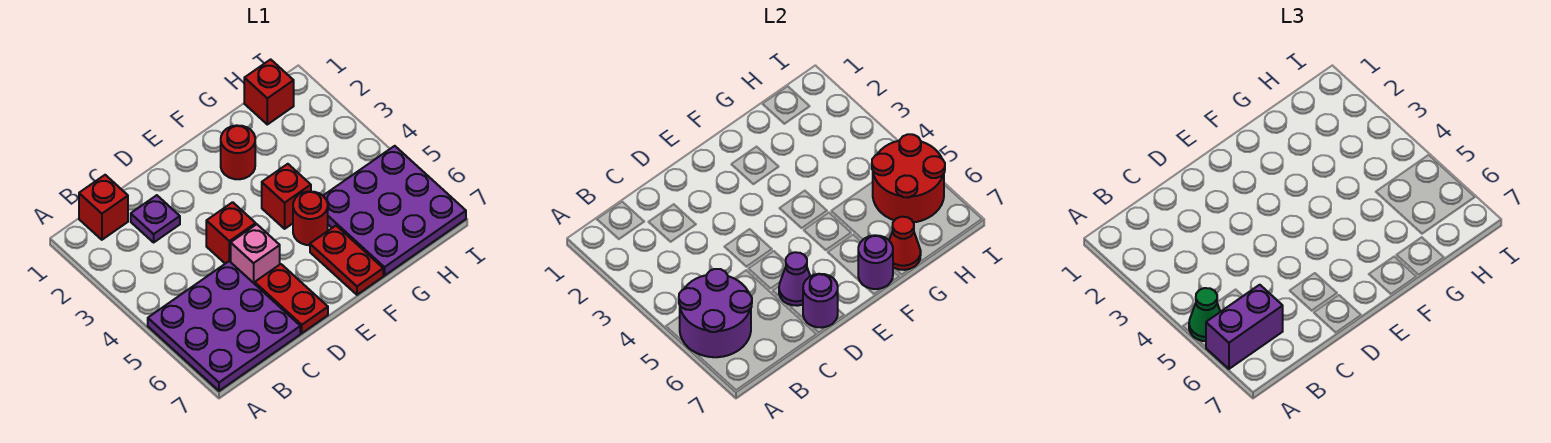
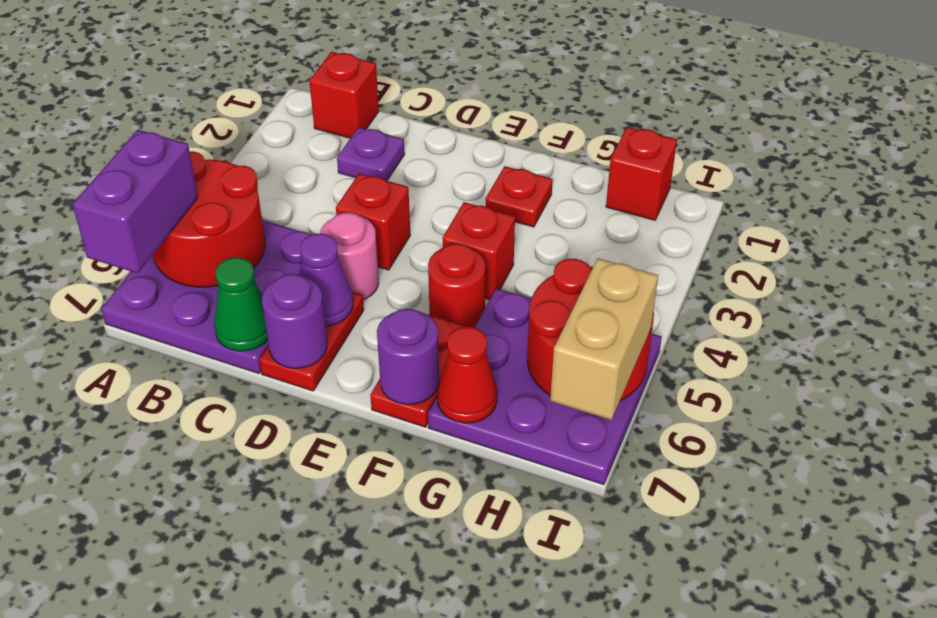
purple round brick A5:B6 level 2 -> red round brick A5:B6 level 2
green cone A5 level 3 -> green cone C7 level 2
purple brick A6:B6 level 3 -> purple brick A6:A7 level 3
pink brick D5 level 1 -> pink round brick D5 level 1
red round brick F2 level 1 -> red plate F2 level 1
none -> tan brick I6:I7 level 3

